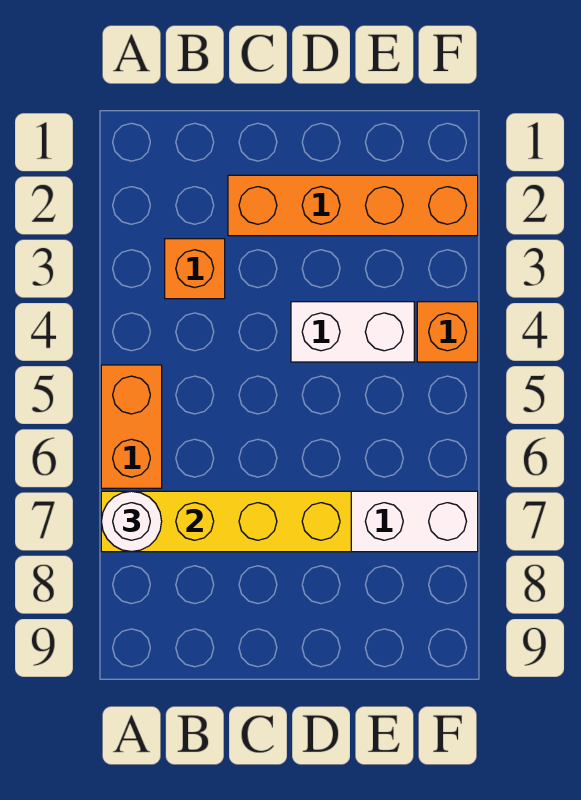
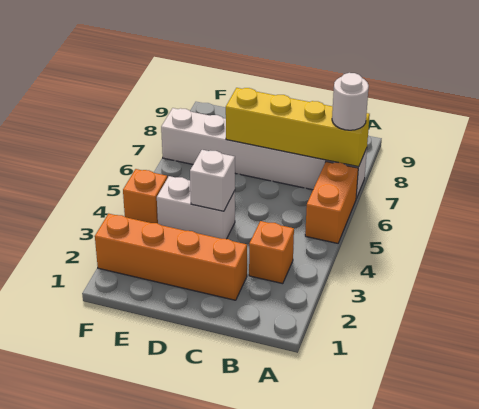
none -> white brick D4 level 2

